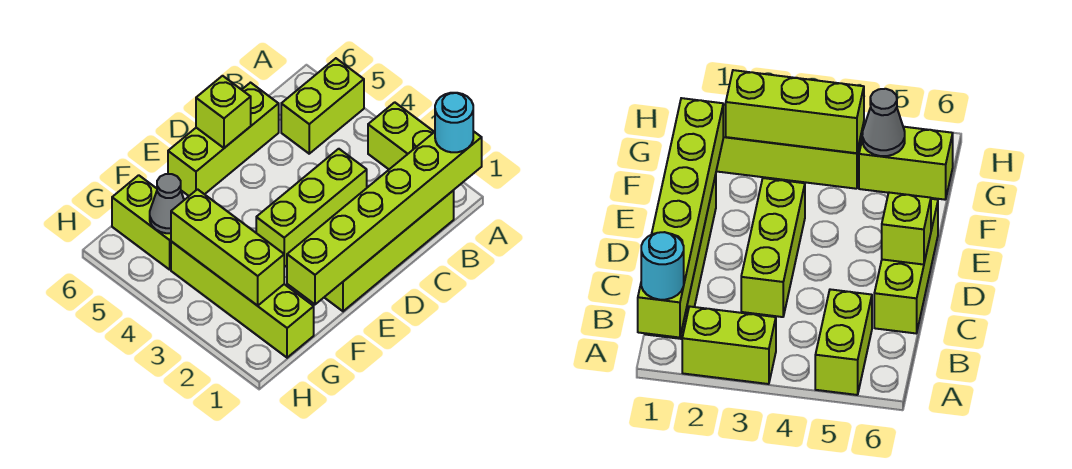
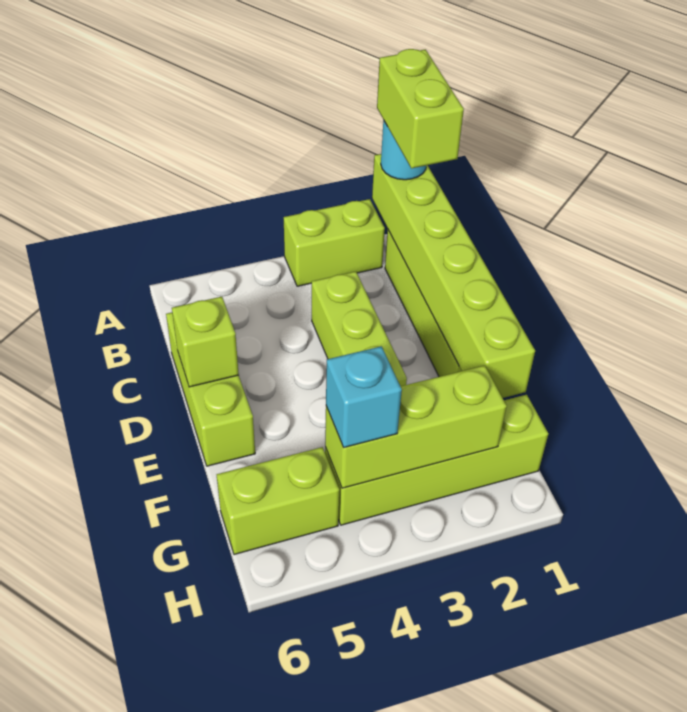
lime brick A5:B5 level 1 -> lime brick A1:B1 level 4
none -> cyan brick G4 level 3
grey cone G5 level 2 -> none

